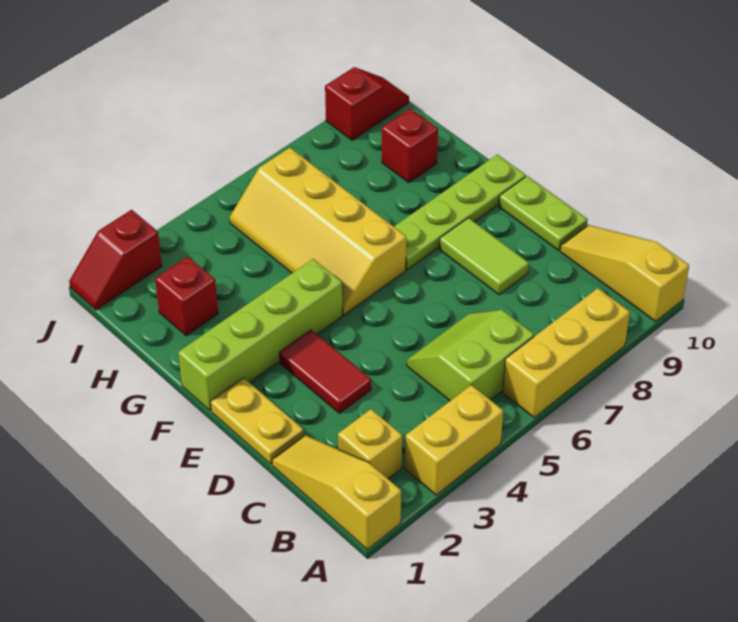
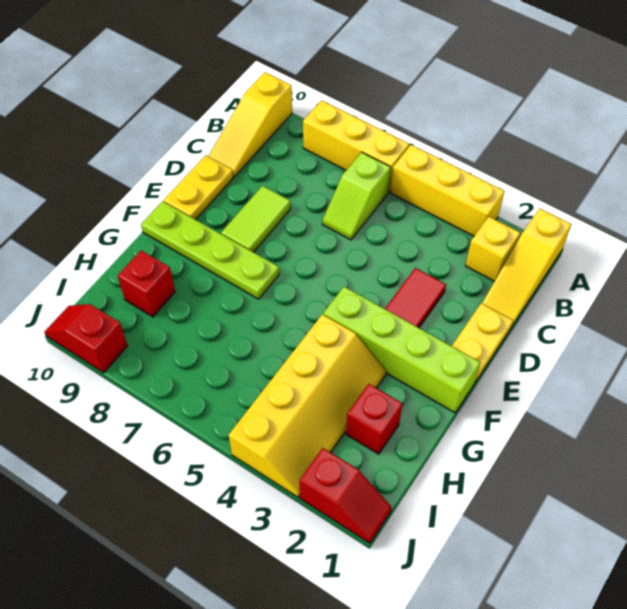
yellow brick A3:A4 level 1 -> yellow brick A3:A5 level 1
lime slope B5:C6 level 1 top B -> lime slope B6:C6 level 1 top B
lime plate D10:E10 level 1 -> yellow plate D10:E10 level 1
yellow slope F5:I6 level 1 top 6 -> yellow slope G3:J4 level 1 top 4

